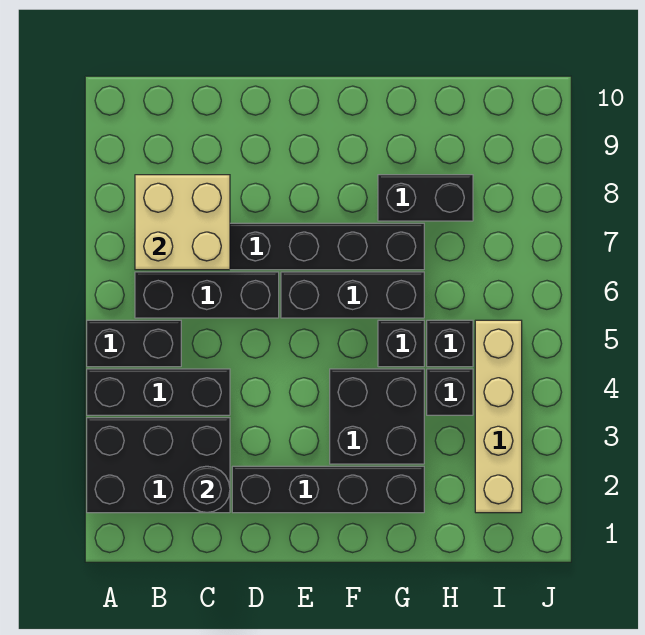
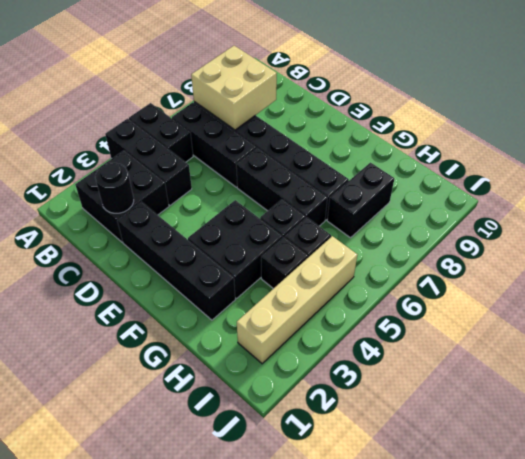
black brick A2:C3 level 1 -> black brick B2:C3 level 1
black brick G8:H8 level 1 -> black brick H7:H8 level 1

